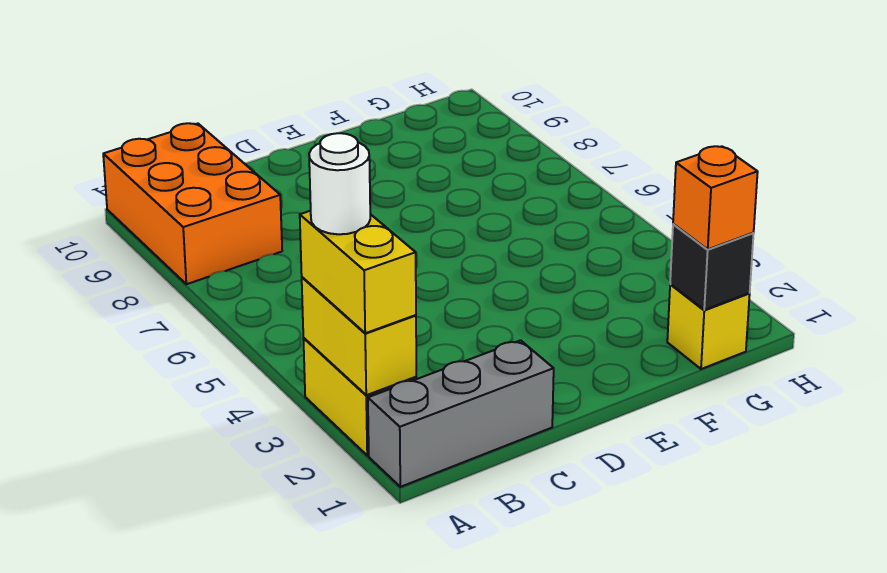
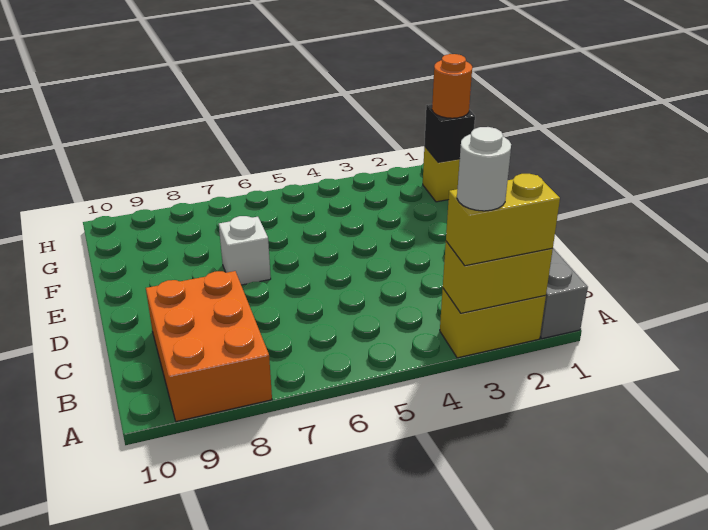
orange brick A8:B10 level 1 -> orange brick A8:C9 level 1
none -> white brick E7 level 1
orange brick G1 level 3 -> orange round brick G1 level 3

